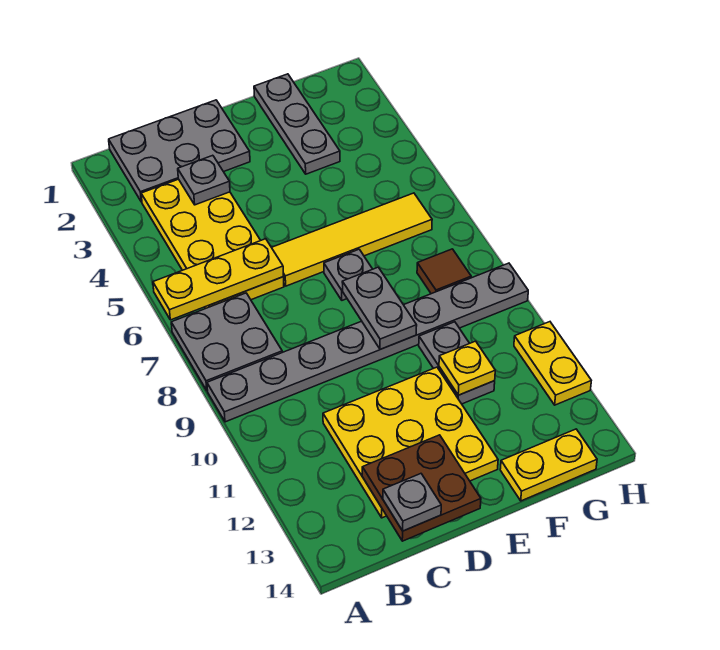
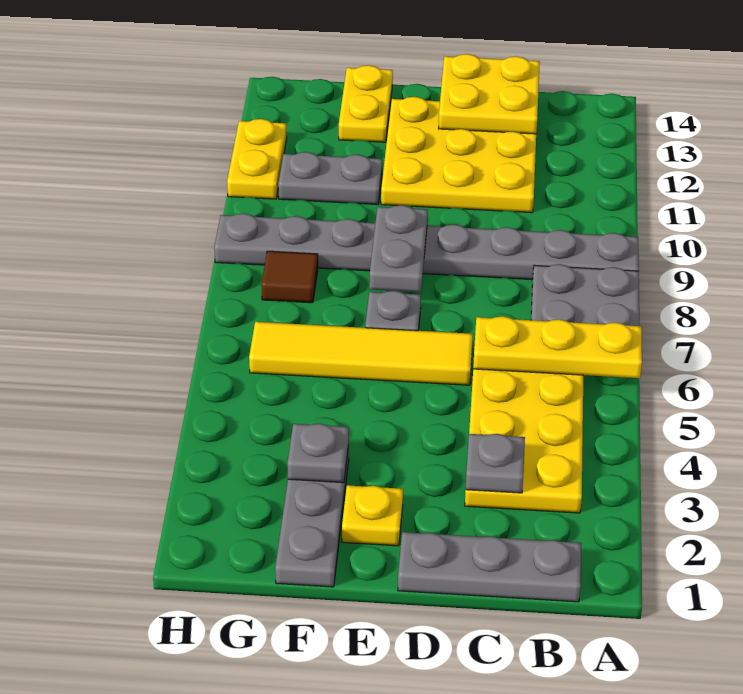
grey plate B1:D2 level 1 -> grey plate B1:D1 level 1
brown plate C13:D14 level 2 -> yellow plate C13:D14 level 2
grey plate C14 level 3 -> grey plate F3 level 2
grey plate F10:F11 level 1 -> grey plate F11:G11 level 1
yellow plate F11 level 2 -> yellow plate E2 level 1
yellow plate F14:G14 level 1 -> yellow plate F13:F14 level 1

